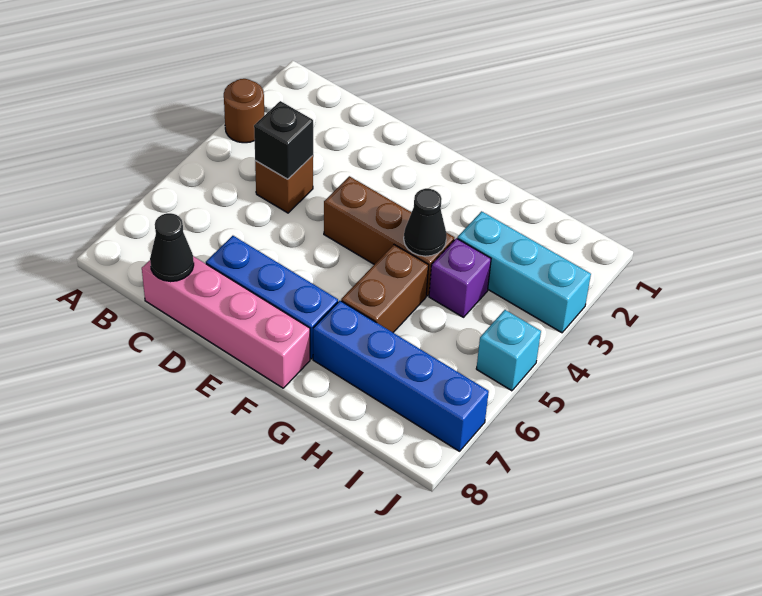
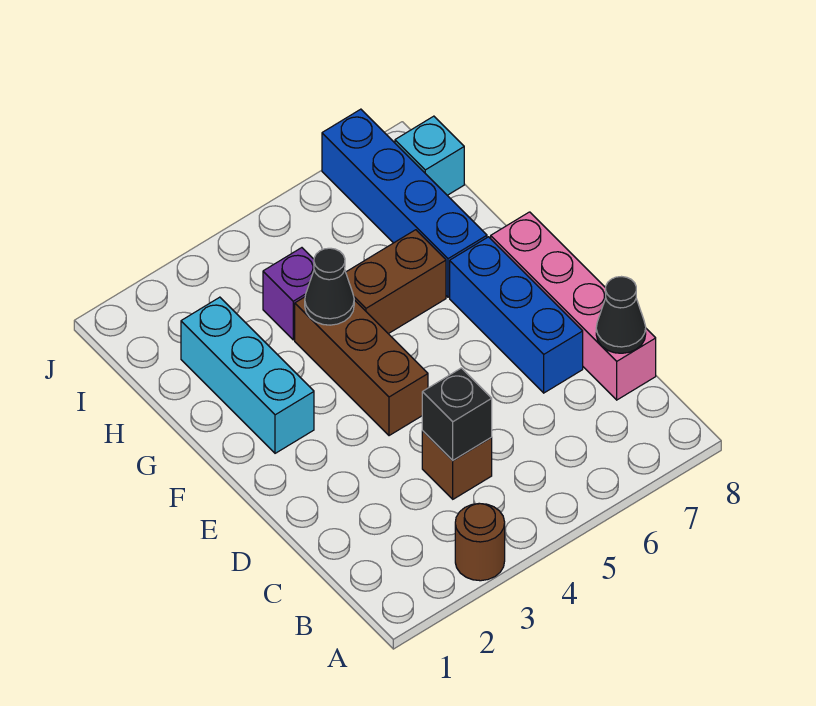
cyan brick H3:J3 level 1 -> cyan brick F2:H2 level 1
cyan brick J5 level 1 -> cyan brick I8 level 1

